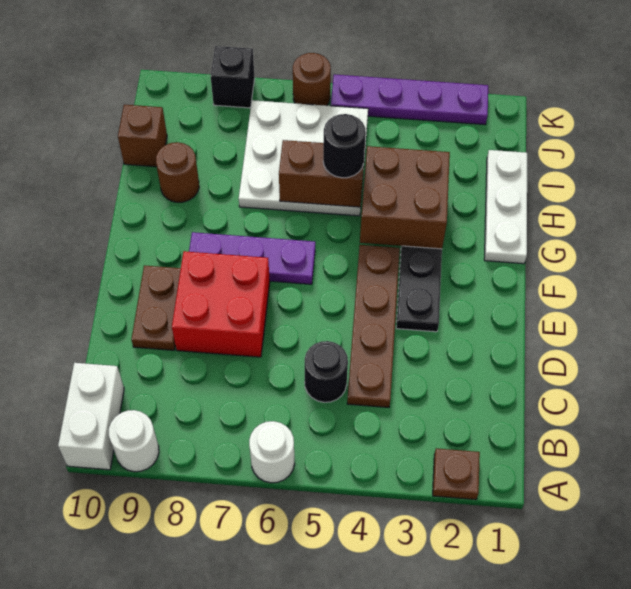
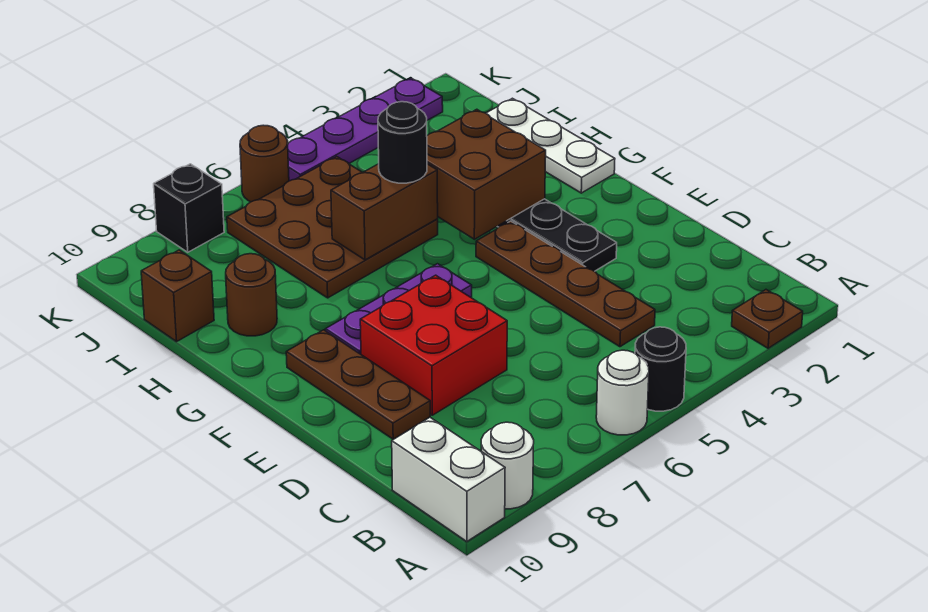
black round brick C5 level 1 -> black round brick A5 level 1
brown plate D9:E9 level 1 -> brown plate D9:F9 level 1
white plate H5:J7 level 1 -> brown plate H5:J7 level 1

